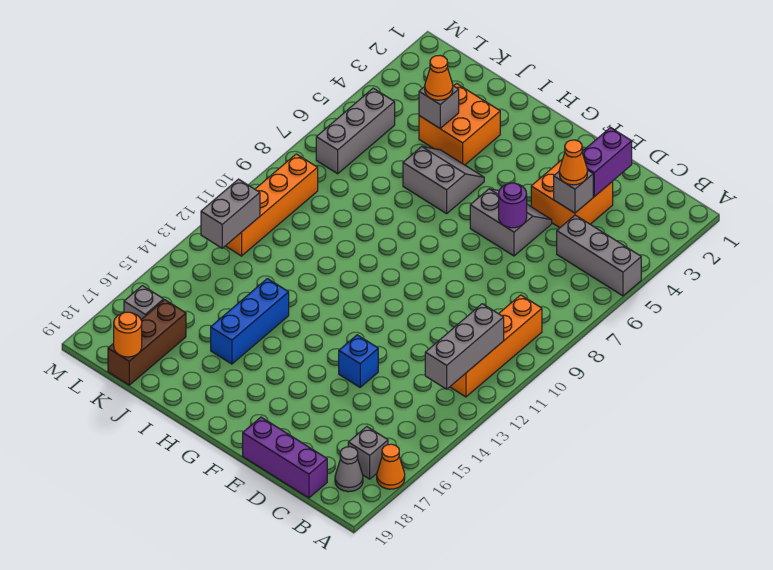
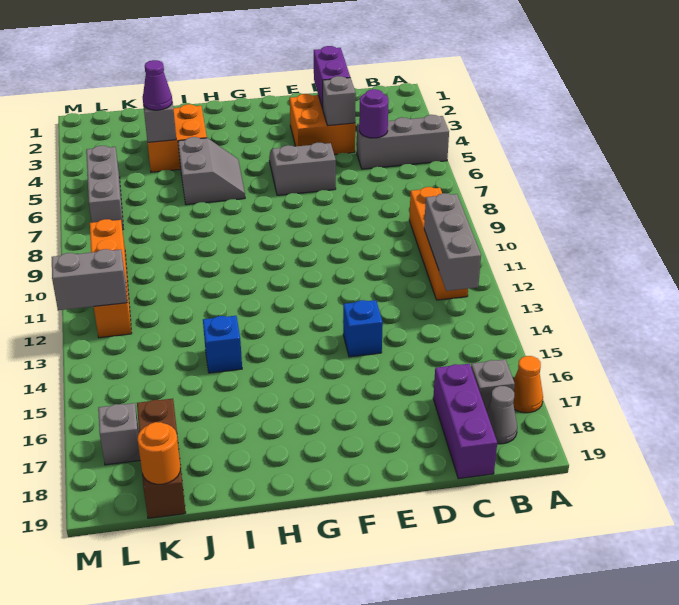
purple brick C19:E19 level 1 -> purple brick C17:C19 level 1
orange cone D4 level 3 -> none
purple round brick E6 level 2 -> purple round brick C5 level 2
grey slope H5:I6 level 1 top 6 -> grey slope H5:I6 level 1 top I
blue brick I14:I16 level 1 -> blue brick I14 level 1
orange cone J4 level 3 -> purple cone J4 level 3
grey brick L12:L13 level 2 -> grey brick L12:M12 level 2

